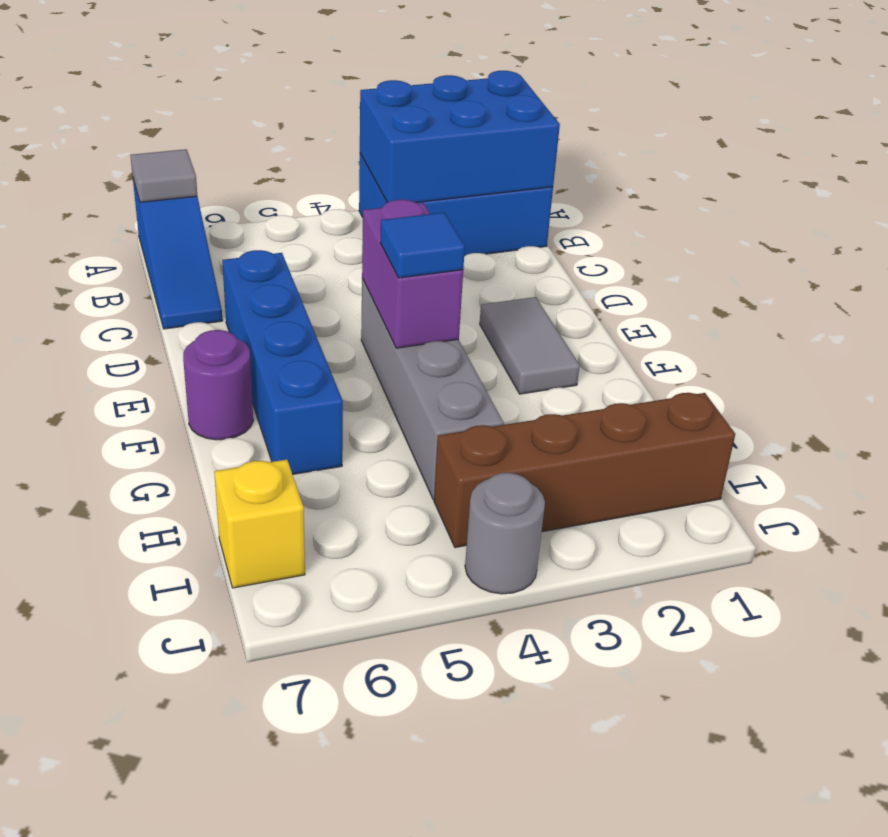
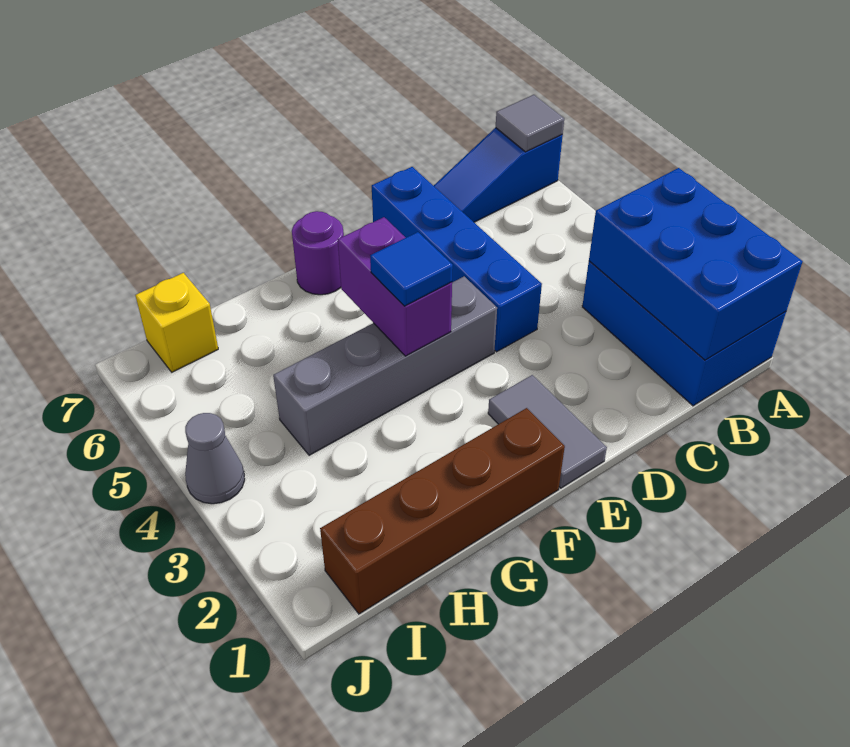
blue brick D6:G6 level 1 -> blue brick D4:D7 level 1
grey tile E2:F2 level 1 -> grey tile E1:E2 level 1
purple brick E4:F4 level 2 -> purple brick F4:F5 level 2
brown brick I1:I4 level 1 -> brown brick F1:I1 level 1
grey round brick J4 level 1 -> grey cone J4 level 1

